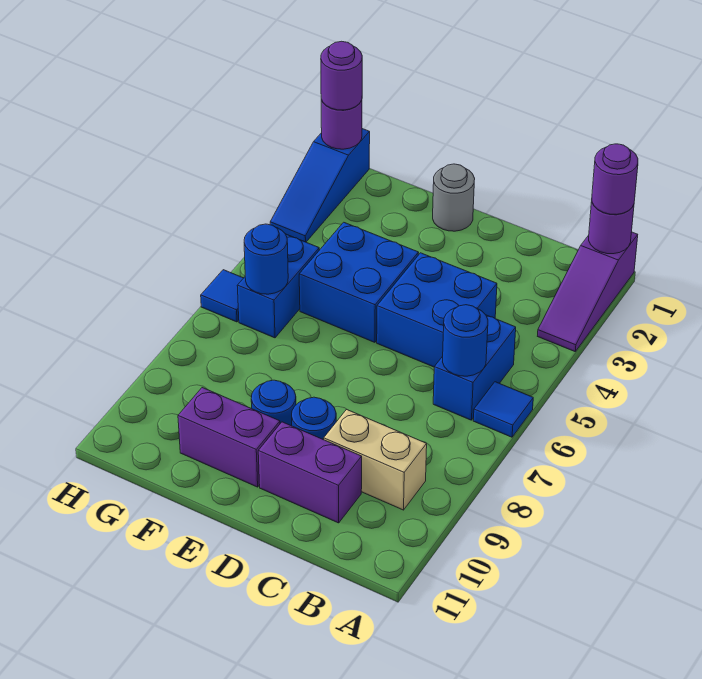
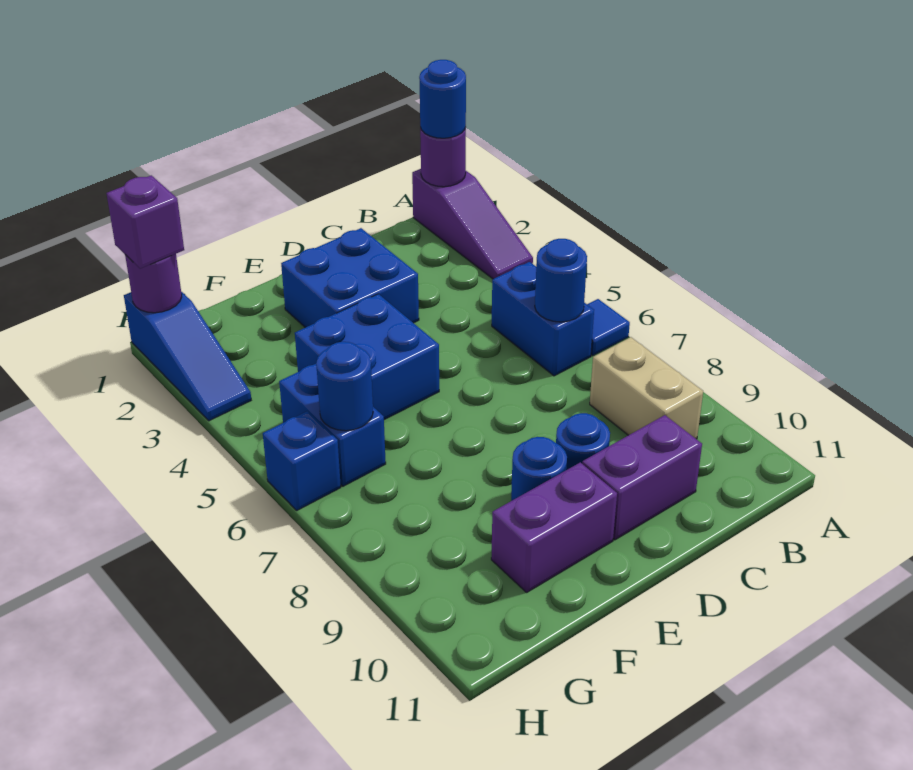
purple round brick A1 level 3 -> blue round brick A1 level 3
tan brick B9:C9 level 1 -> tan brick B8:B9 level 1
blue brick C4:D5 level 1 -> blue brick D2:E3 level 1
grey round brick E1 level 1 -> none
purple round brick H1 level 3 -> purple brick H1 level 3
blue tile H6 level 1 -> blue brick H6 level 1

